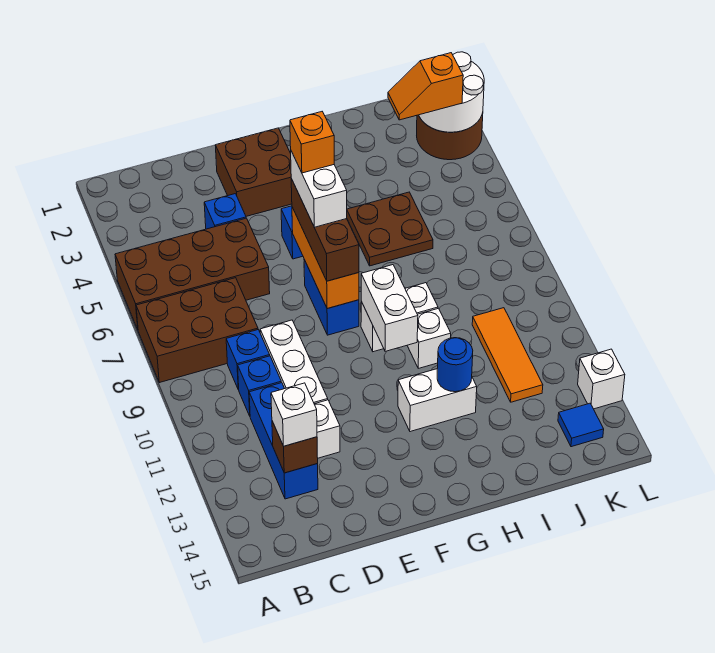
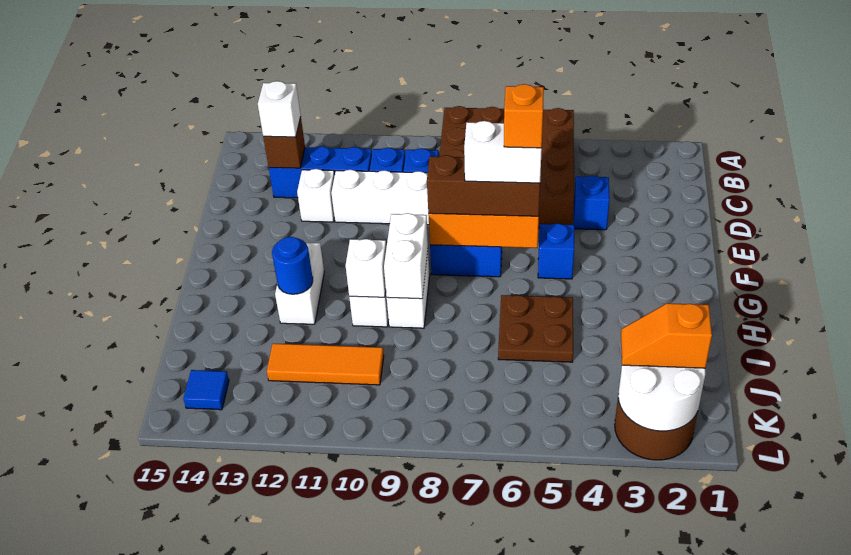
brown brick E2:F3 level 1 -> none
white brick G9:G10 level 2 -> white brick G9:H9 level 2
orange slope J3:K3 level 3 top K -> orange slope K2:K3 level 3 top 2
white brick L13 level 1 -> white brick H10 level 2

